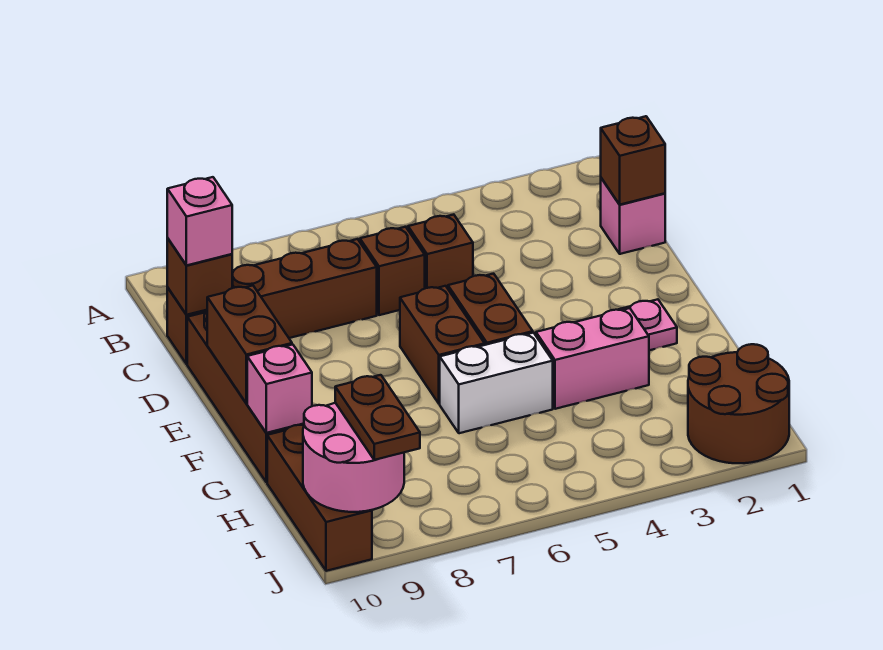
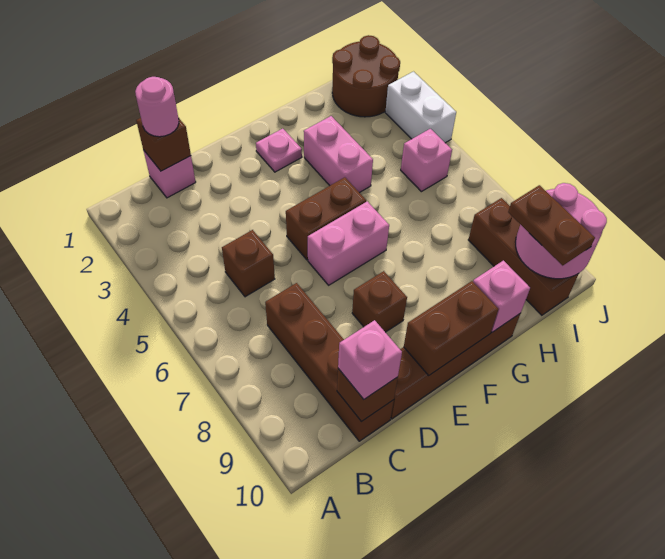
none -> pink round brick C1 level 3
brown brick C6 level 1 -> brown brick E8 level 1
brown brick E6:F6 level 1 -> pink brick E6:F6 level 1
white brick G5:G6 level 1 -> white brick J3:J4 level 1
brown brick H10:J10 level 1 -> brown brick I8:I10 level 1
none -> pink brick I5 level 1
brown plate I9:J9 level 3 -> brown plate I9:I10 level 3

